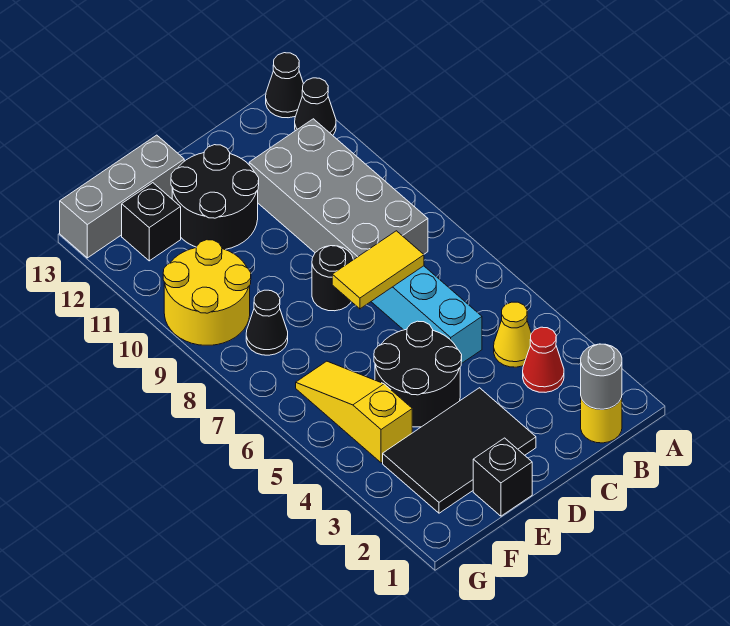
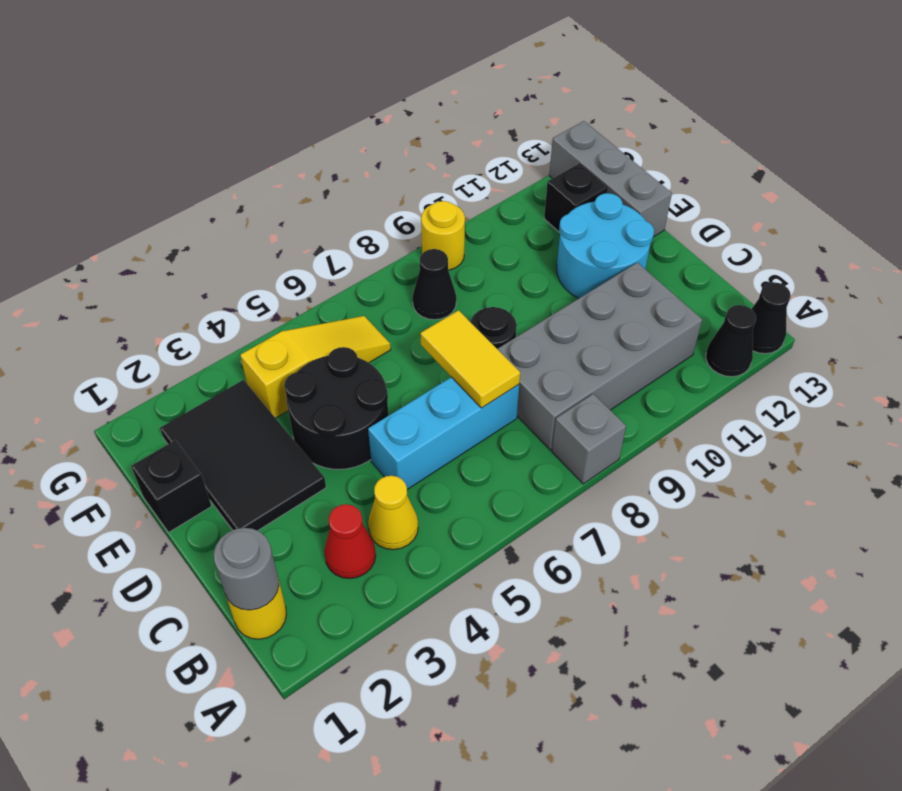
none -> grey brick A8 level 1
black round brick D11:E12 level 1 -> cyan round brick D11:E12 level 1
yellow round brick F9:G10 level 1 -> yellow round brick G9 level 1

